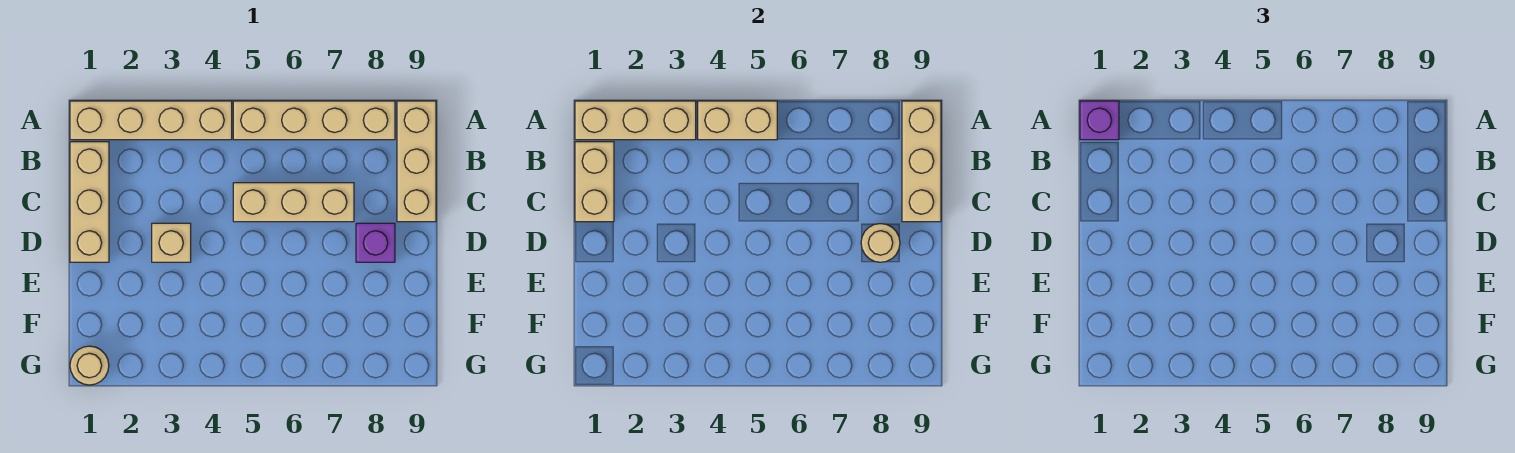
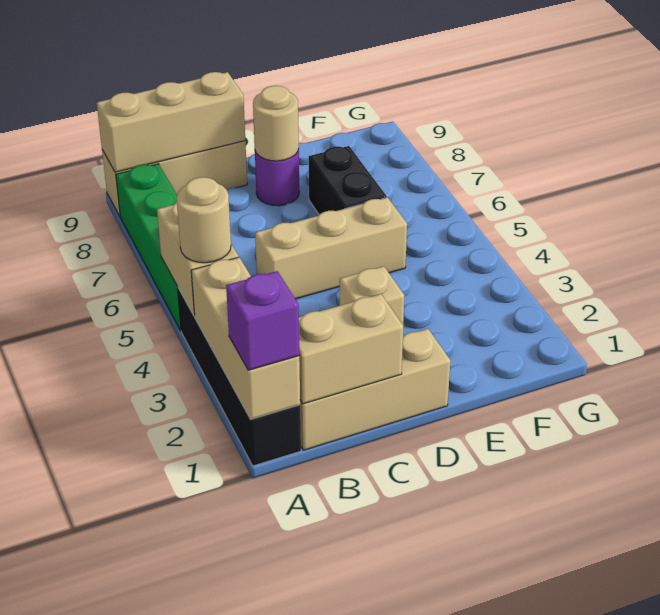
tan brick A1:A4 level 1 -> black brick A1:A4 level 1
tan brick A5:A8 level 1 -> green brick A5:A8 level 1
tan brick C5:C7 level 1 -> tan brick C5:E5 level 1
purple brick D8 level 1 -> purple round brick D8 level 1
none -> black brick E6:E7 level 1
tan round brick G1 level 1 -> tan round brick A4 level 3

